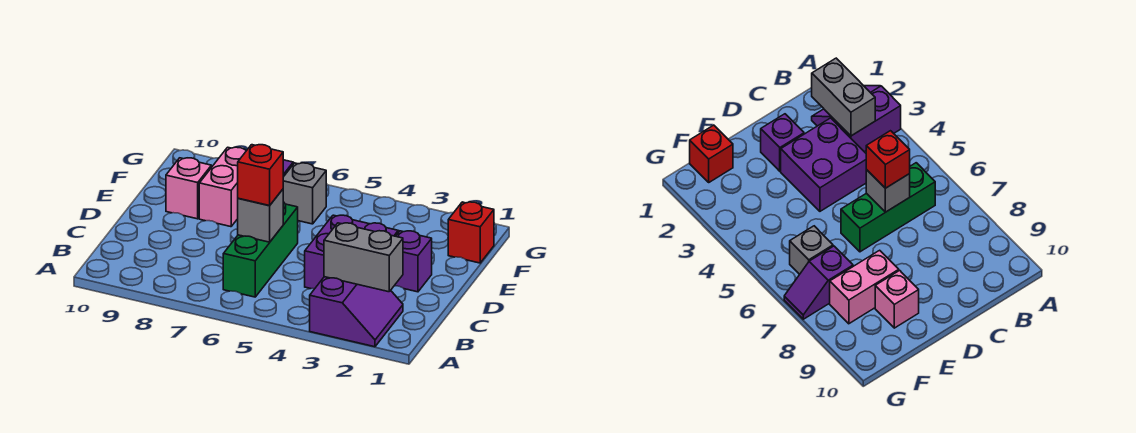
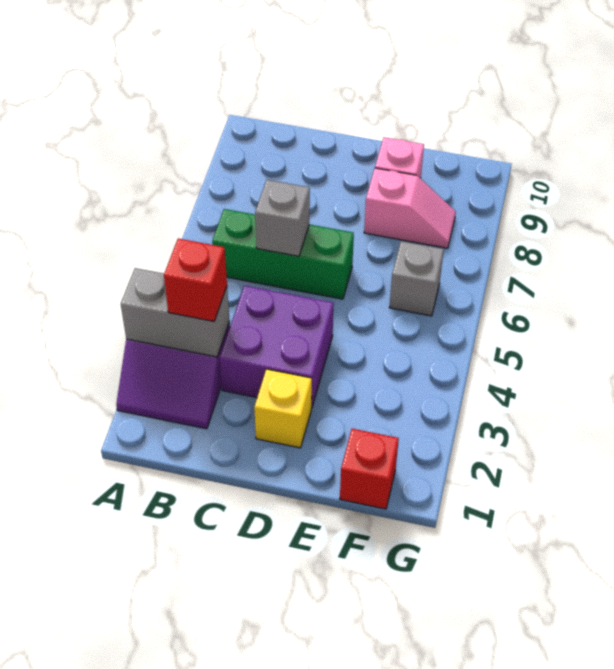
grey brick B2:B3 level 2 -> grey brick A3:B3 level 2
red brick C6 level 3 -> red brick B3 level 3
purple brick D2 level 1 -> yellow brick D2 level 1
pink brick E8:F8 level 1 -> pink slope E8:F8 level 1 top E
purple slope F7:G7 level 1 top F -> none

